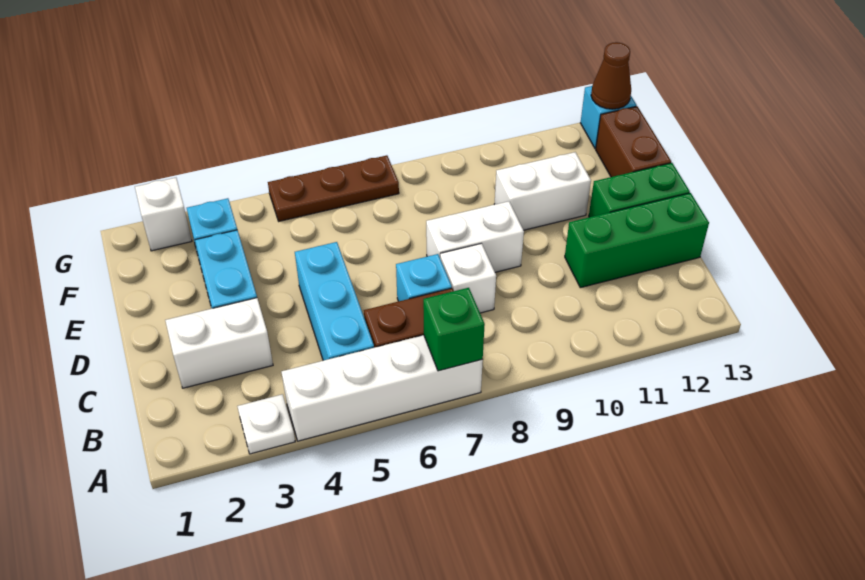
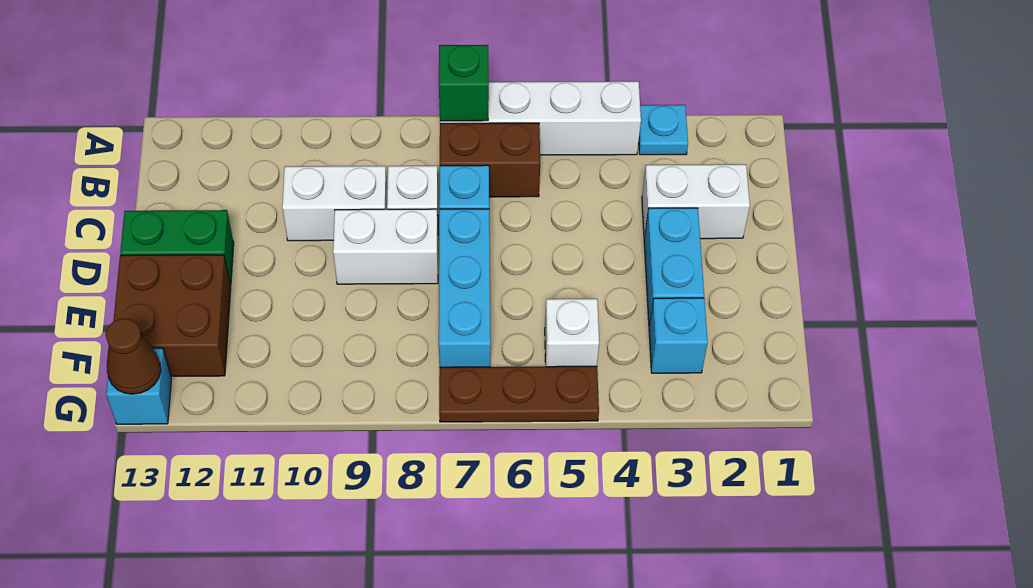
white plate A3 level 1 -> cyan plate A3 level 1
cyan brick B5:D5 level 1 -> cyan brick D7:F7 level 1
green brick C11:C13 level 1 -> none
white brick E10:E11 level 1 -> white brick C9:C10 level 1
brown brick E13:F13 level 1 -> brown brick E12:F13 level 1
white brick G2 level 1 -> white brick F5 level 1

